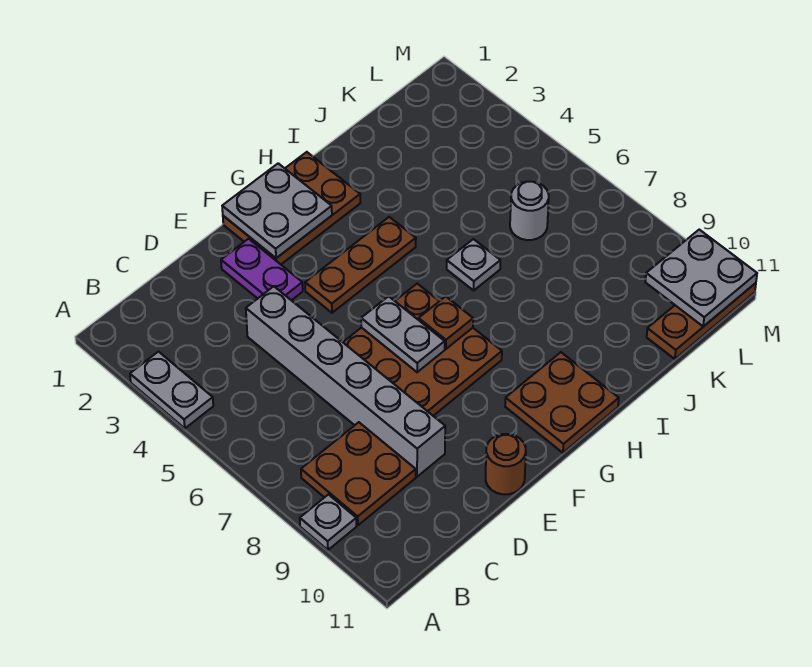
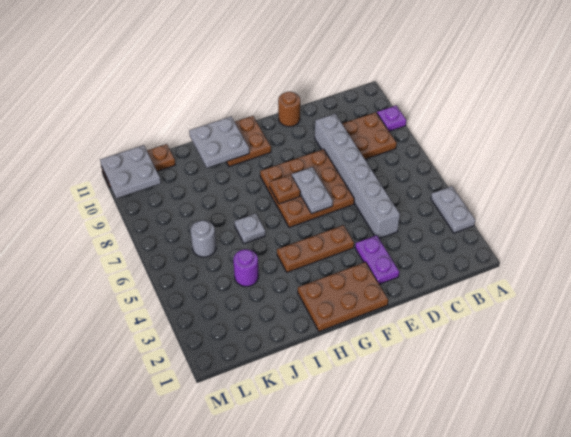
grey plate A9 level 1 -> purple plate A9 level 1
grey plate F1:G2 level 2 -> grey plate H10:I11 level 2
none -> purple round brick J4 level 1

